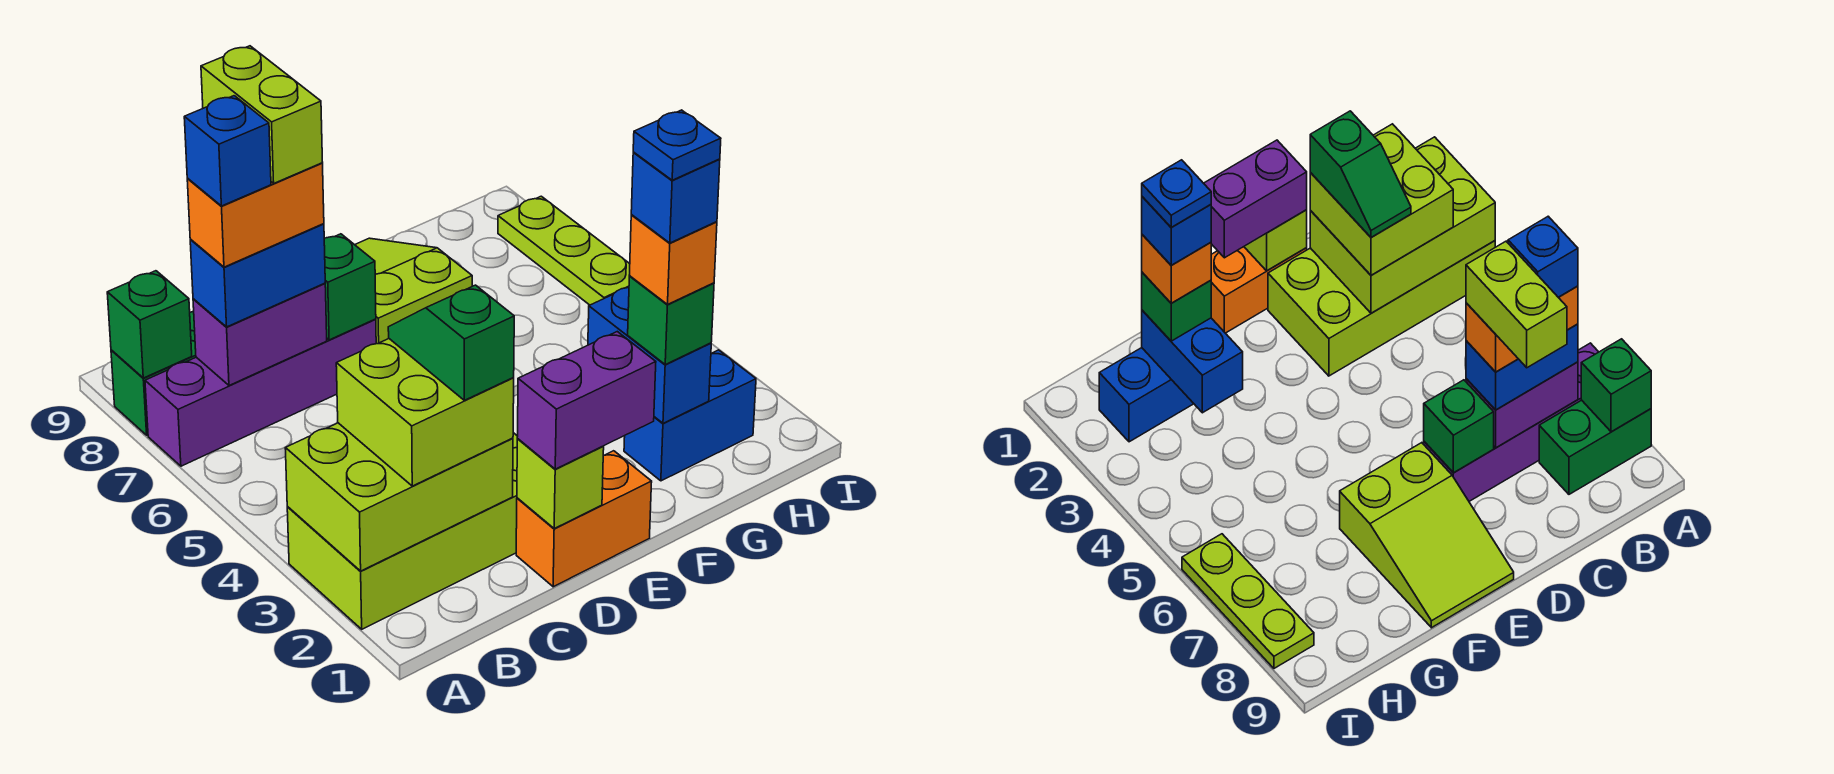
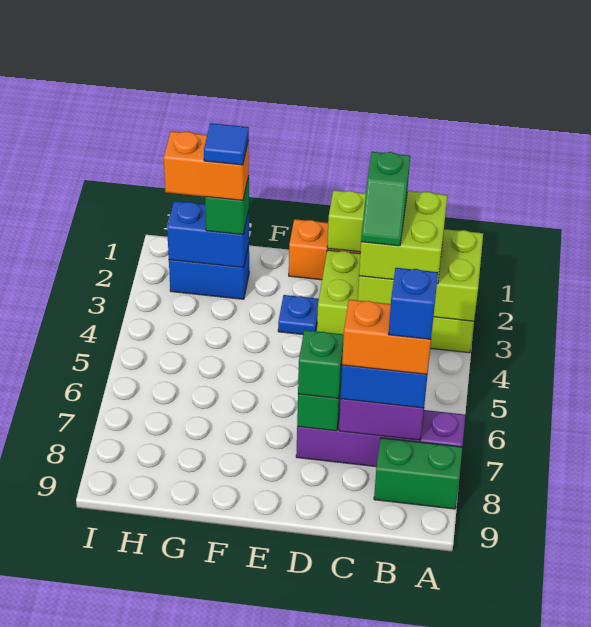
green brick A8 level 2 -> green brick D7 level 3
lime brick C7:C8 level 5 -> none
purple brick D1:E1 level 3 -> none
lime slope E7:F9 level 1 top 7 -> none
blue brick G2:G3 level 2 -> blue brick G2:H2 level 2
orange brick G2 level 4 -> orange brick G2:H2 level 4
blue brick G2 level 5 -> blue tile G2 level 5
blue plate G2 level 6 -> blue plate E3 level 1
lime plate I6:I8 level 1 -> none

